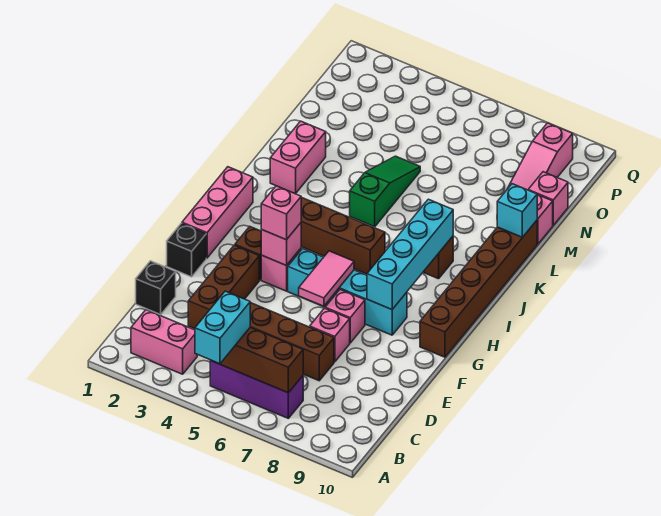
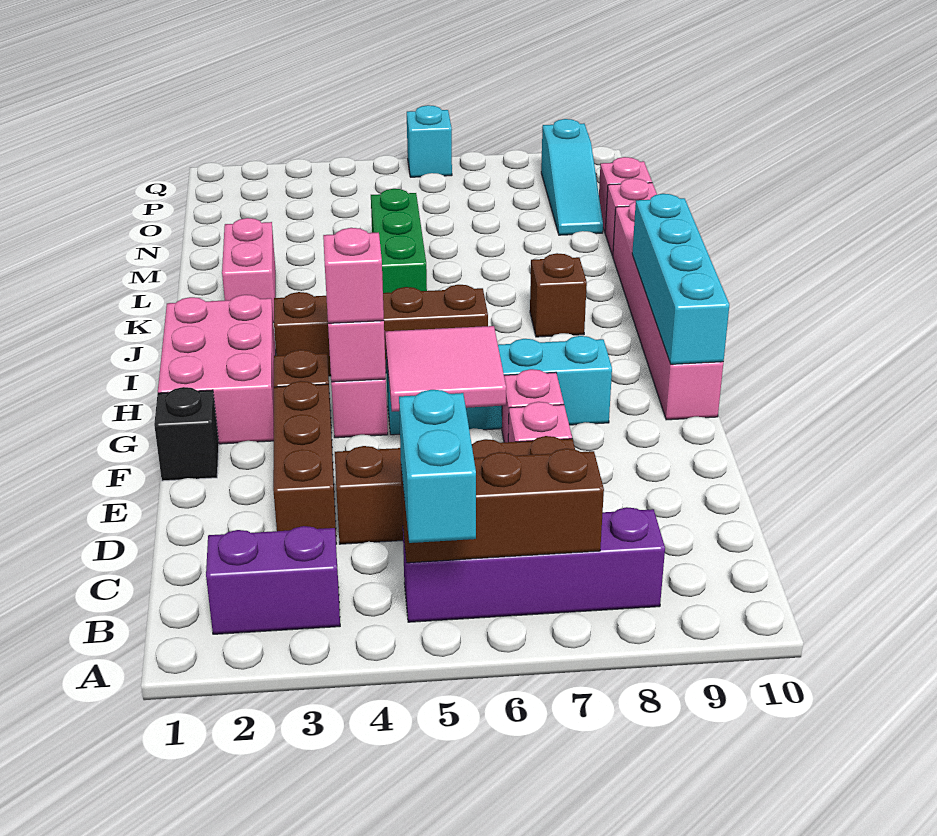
pink brick B2:B3 level 1 -> purple brick B2:B3 level 1
purple brick B5:B7 level 1 -> purple brick B5:B8 level 1
black brick D1 level 1 -> none
pink tile F6:G6 level 2 -> pink tile F5:G6 level 2
pink brick G1:I1 level 1 -> pink brick G1:I2 level 1
cyan brick G8:J8 level 2 -> cyan brick G10:J10 level 2
brown brick G10:L10 level 1 -> pink brick G10:L10 level 1
green slope K5:M5 level 1 top K -> green brick K5:M5 level 1
cyan brick L10 level 2 -> cyan brick Q6 level 1
pink slope N9:P9 level 1 top P -> cyan slope N9:P9 level 1 top P

